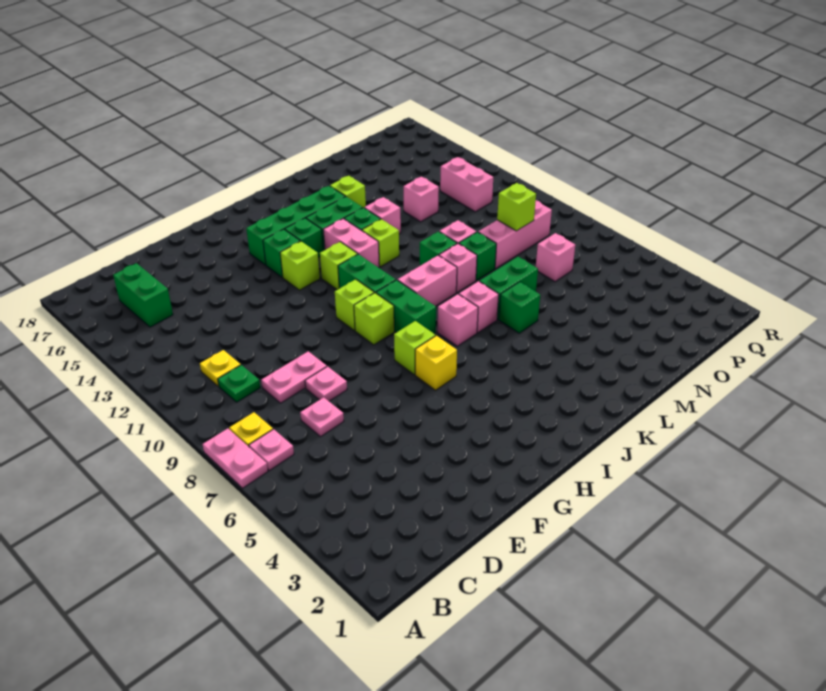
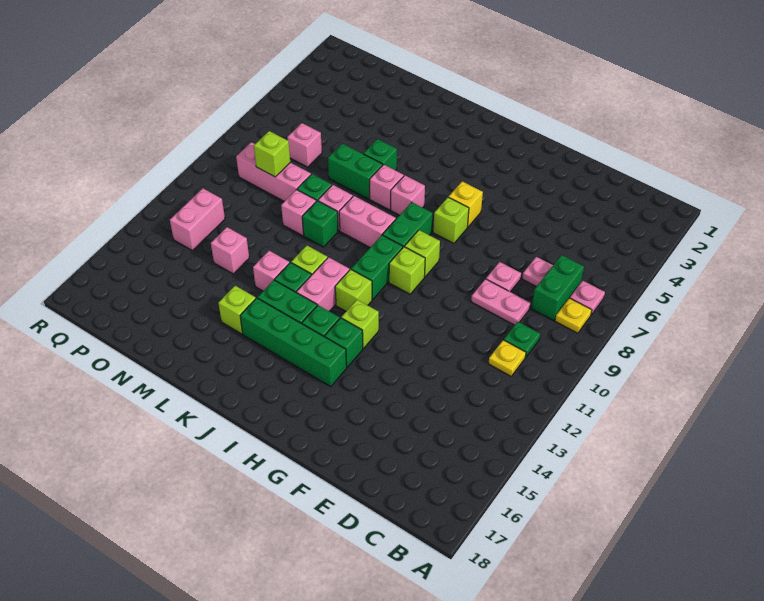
pink plate A7:A8 level 1 -> none
green brick C15:C16 level 1 -> green brick C7:C8 level 1

